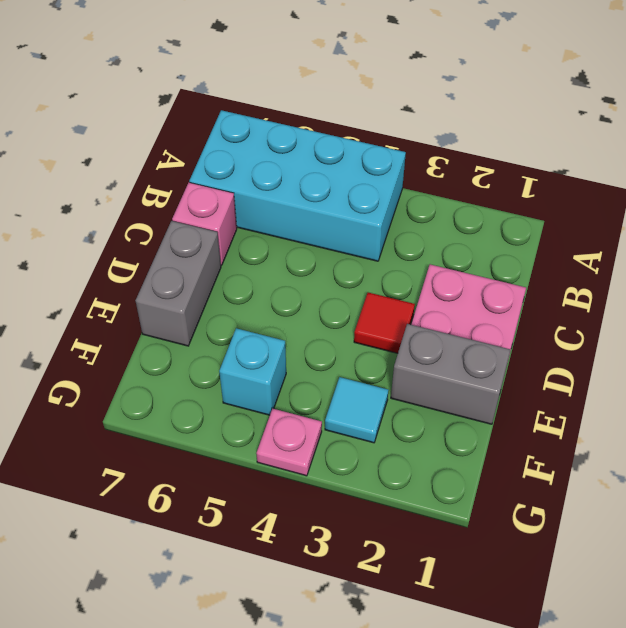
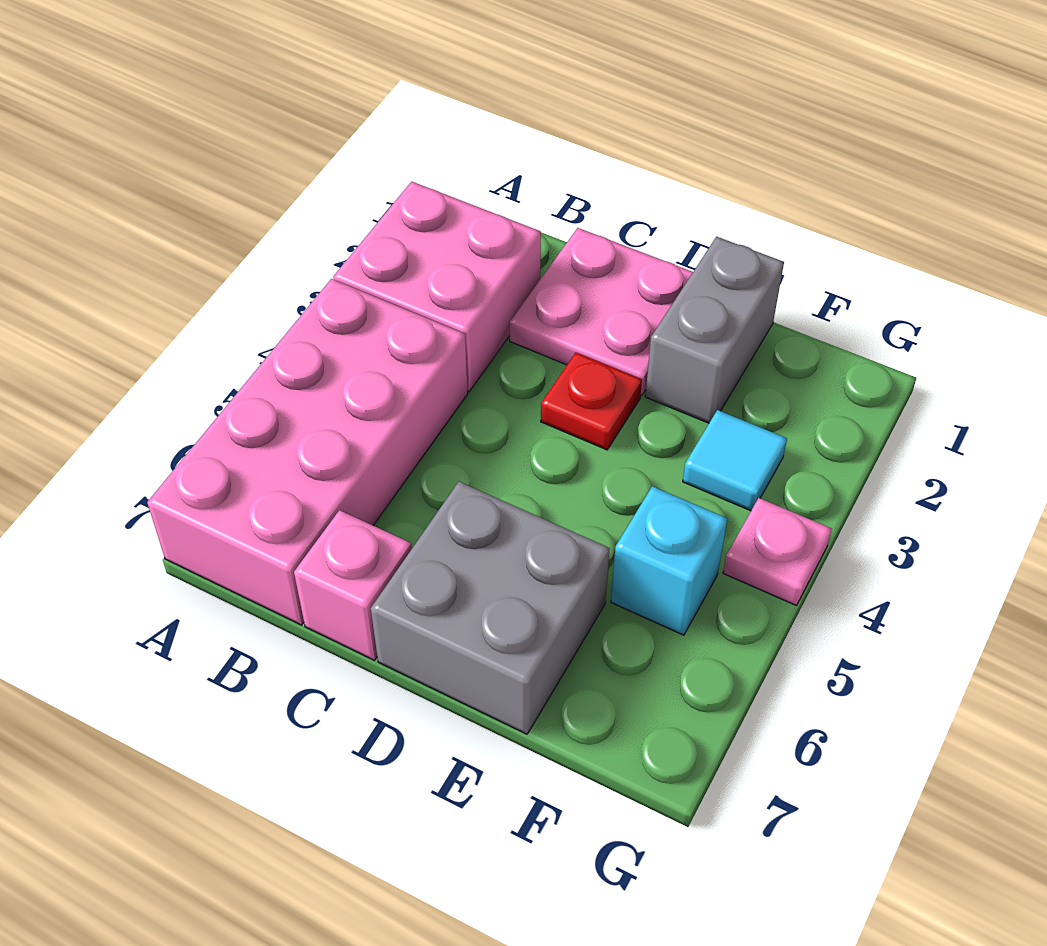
none -> pink brick A2:B3 level 1
cyan brick A4:B7 level 1 -> pink brick A4:B7 level 1
red tile D3 level 1 -> red plate D3 level 1
grey brick D7:E7 level 1 -> grey brick D6:E7 level 1

